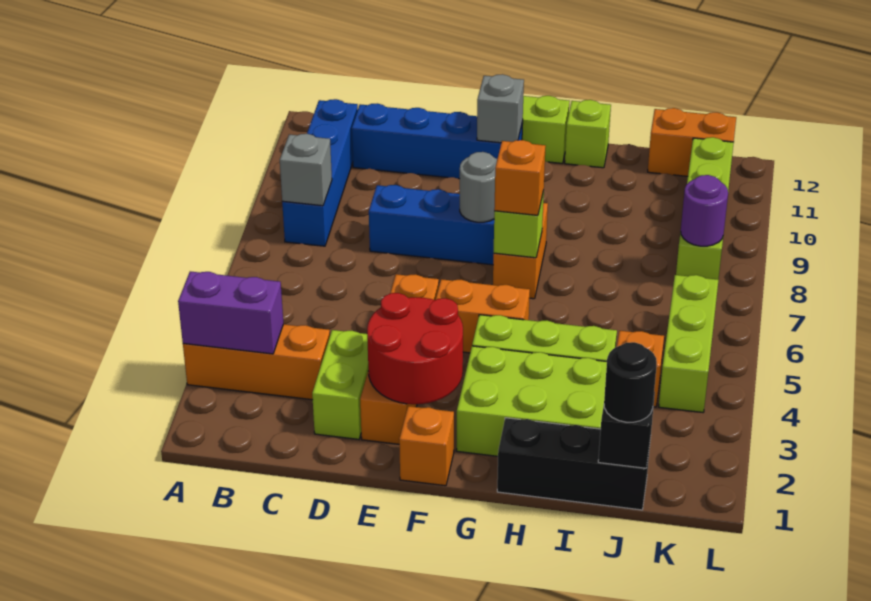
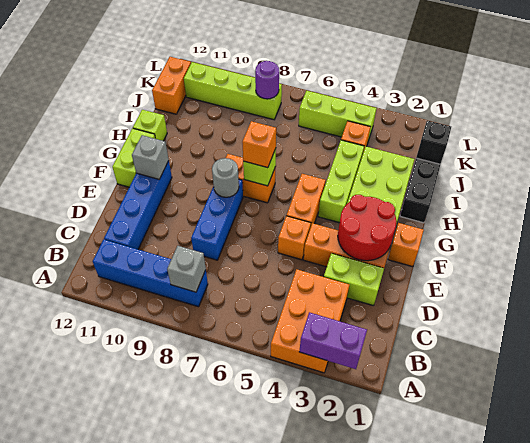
orange brick A3:C3 level 1 -> orange brick A3:C4 level 1
purple brick A3:B3 level 2 -> purple brick A2:A3 level 2
black round brick J1 level 3 -> none

